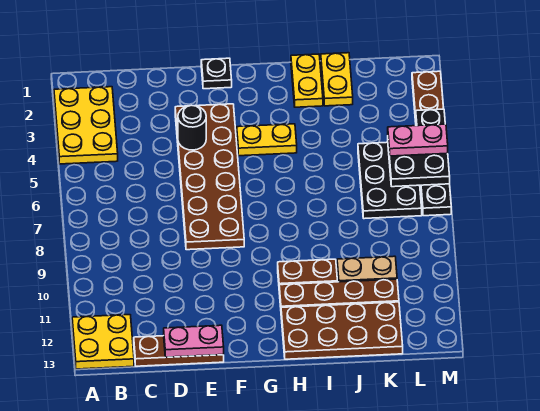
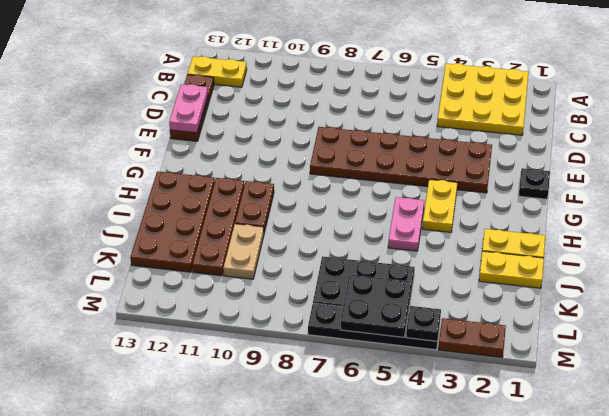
yellow plate A2:B4 level 1 -> yellow plate A2:C4 level 1
yellow plate A12:B13 level 1 -> yellow plate B12:B13 level 1
black round brick E4 level 2 -> none
pink plate L5:M5 level 3 -> pink plate H5:I5 level 1

